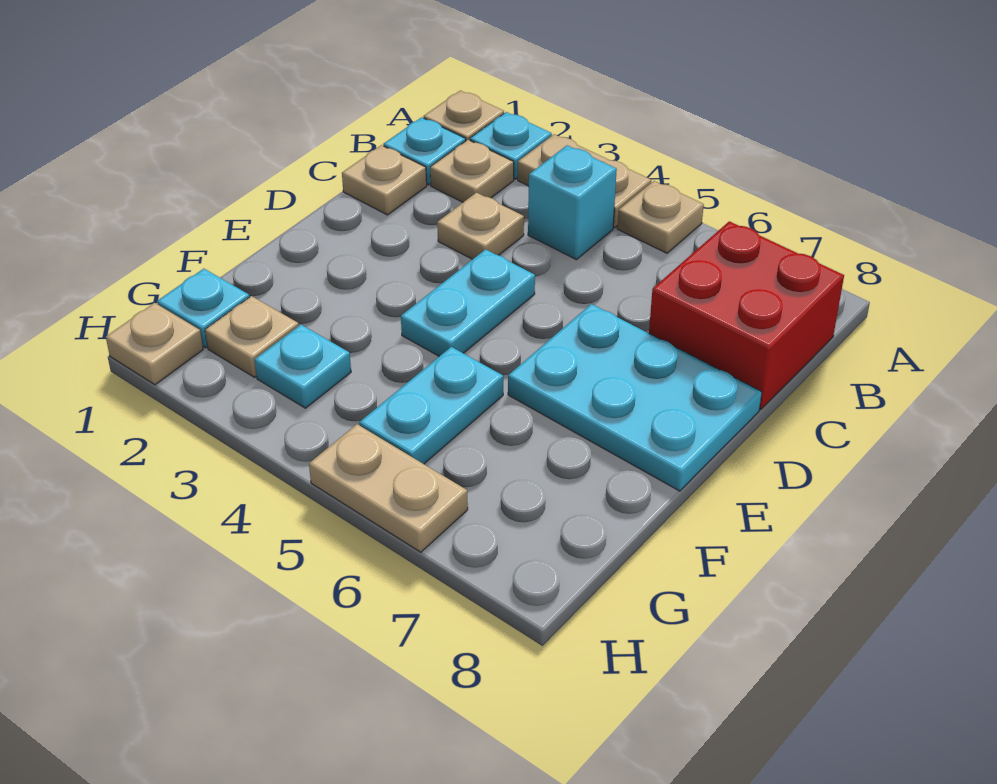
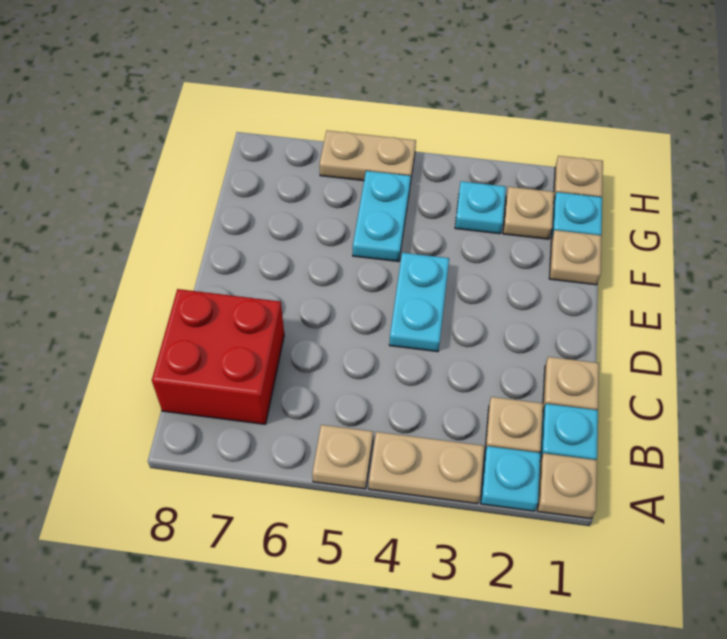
cyan brick B4 level 1 -> none
tan plate C3 level 1 -> tan plate F1 level 1
cyan plate D6:E8 level 1 -> none

